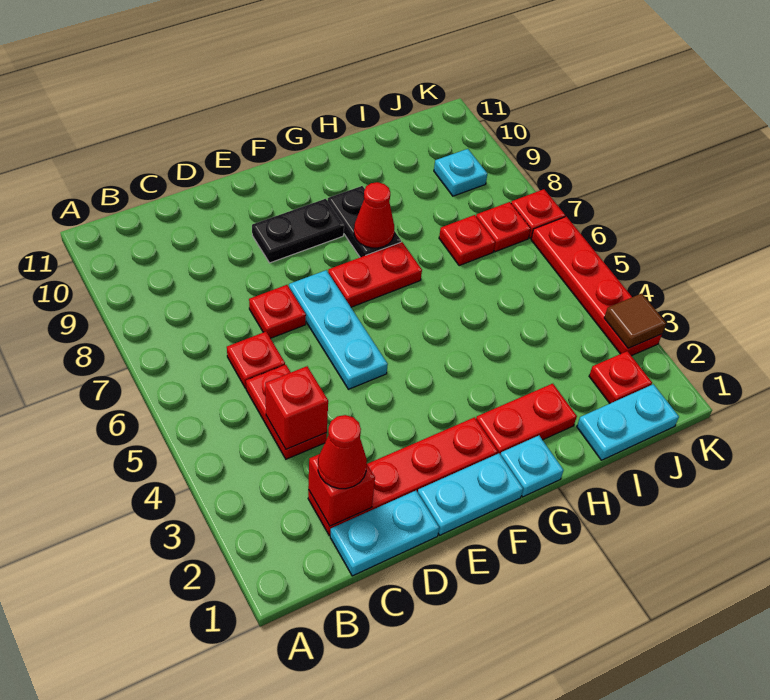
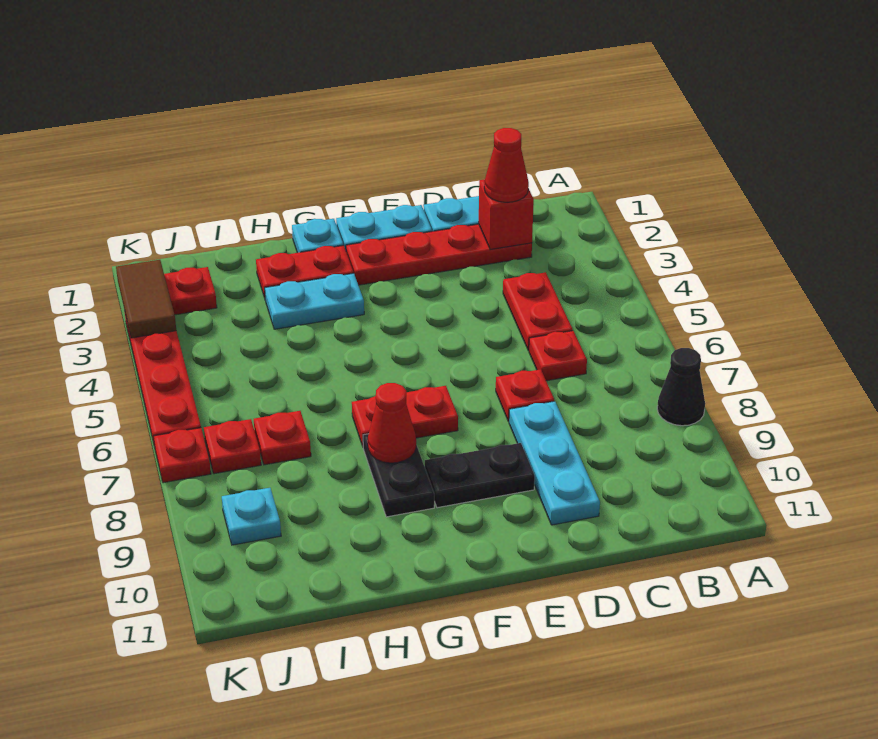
none -> black cone A8 level 1
red brick C4 level 2 -> none
cyan plate E5:E7 level 1 -> cyan plate D8:D10 level 1
cyan plate I1:J1 level 1 -> cyan plate G3:H3 level 1
brown tile K3 level 2 -> brown tile K2:K3 level 2

